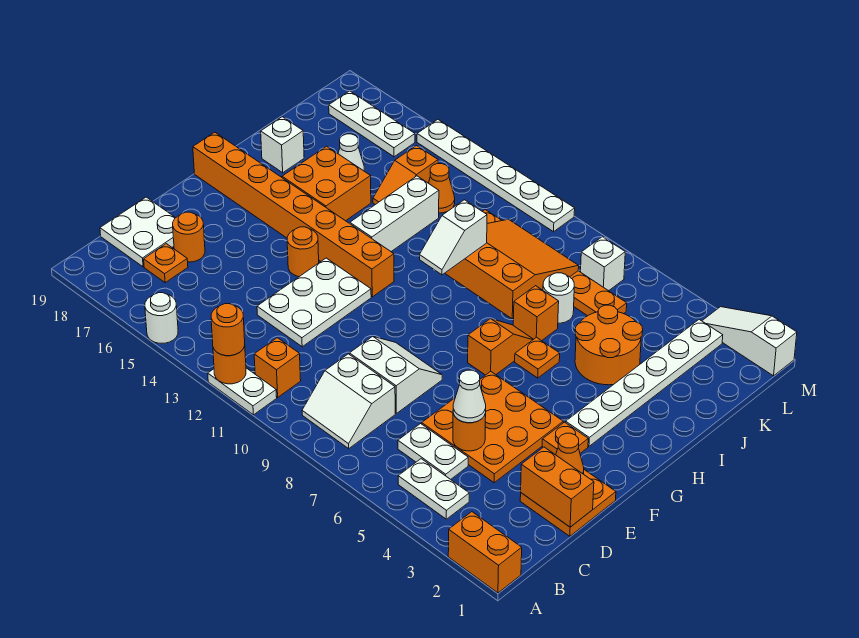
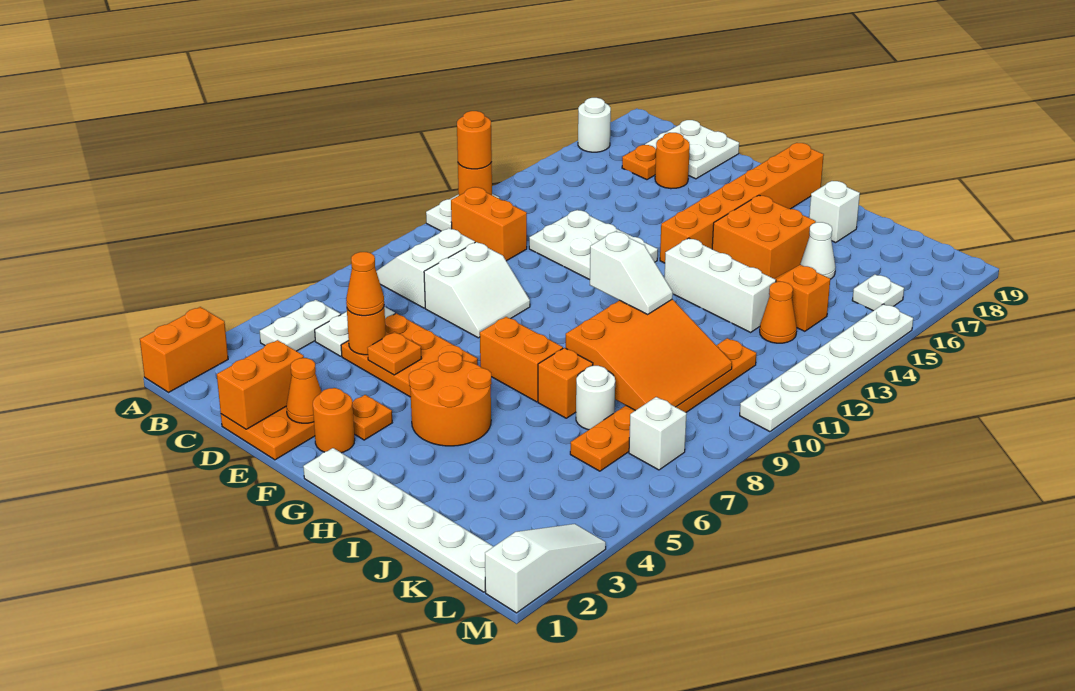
white round brick A15 level 1 -> white round brick A17 level 1
orange brick B11 level 1 -> orange brick B11:C11 level 1
orange plate D4:F6 level 1 -> orange plate D5:F6 level 1
white cone D5 level 3 -> orange cone D5 level 3
orange round brick F14 level 1 -> orange round brick F2 level 1
white plate G3:L3 level 1 -> white plate G1:L1 level 1
orange slope G7:H7 level 1 top G -> orange brick G7:H7 level 1
orange brick G12:G19 level 1 -> orange brick G14:G19 level 1
orange plate H6 level 1 -> orange plate E5 level 2
white slope H10:I10 level 3 top I -> white slope H10:I10 level 3 top H
orange round brick I4:J5 level 1 -> orange round brick G4:H5 level 1
white plate L16:L18 level 1 -> white plate L16 level 1

